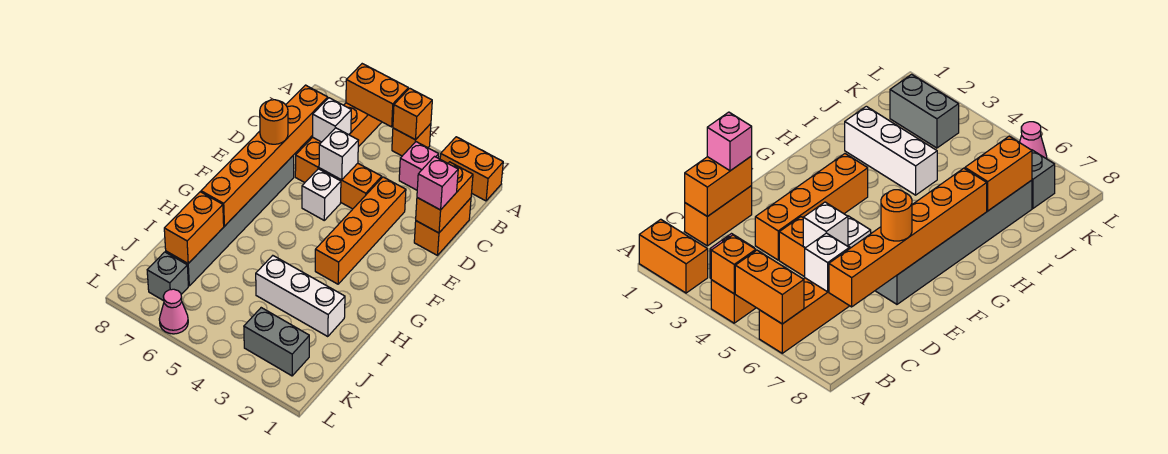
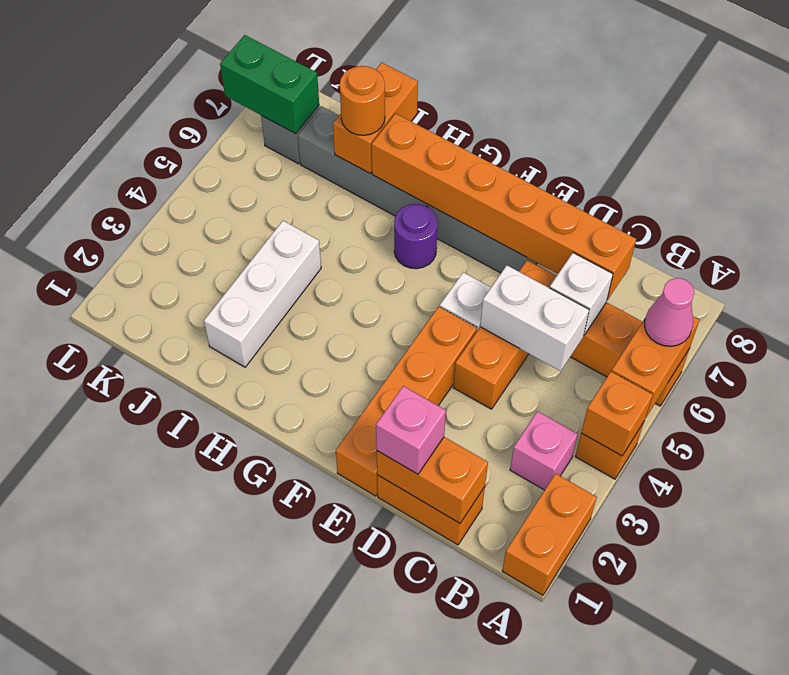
orange brick D3:G3 level 1 -> orange brick E1:E4 level 1
white brick D5 level 2 -> white brick C5:D5 level 2
orange round brick E7 level 3 -> orange round brick I7 level 3
none -> purple round brick G6 level 1
orange brick I7:J7 level 2 -> orange brick I7:I8 level 2
grey brick K2:K3 level 1 -> none
none -> green brick K7:L7 level 2
pink cone L6 level 1 -> pink cone A6 level 3

